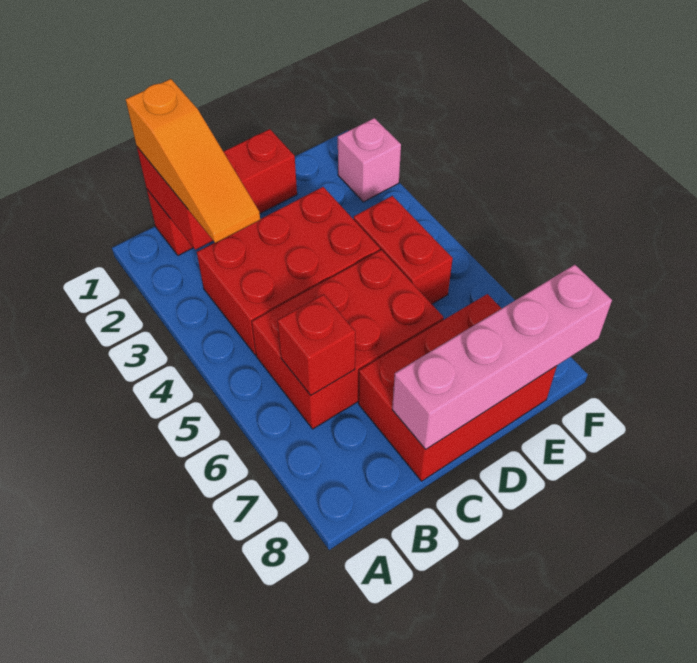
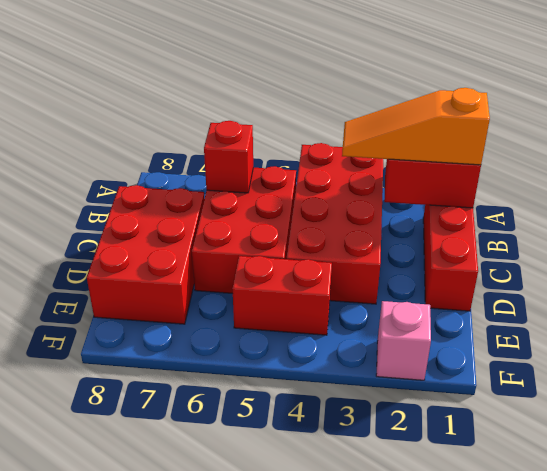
red brick B3:D4 level 1 -> red brick A3:D4 level 1
pink brick C8:F8 level 2 -> none

